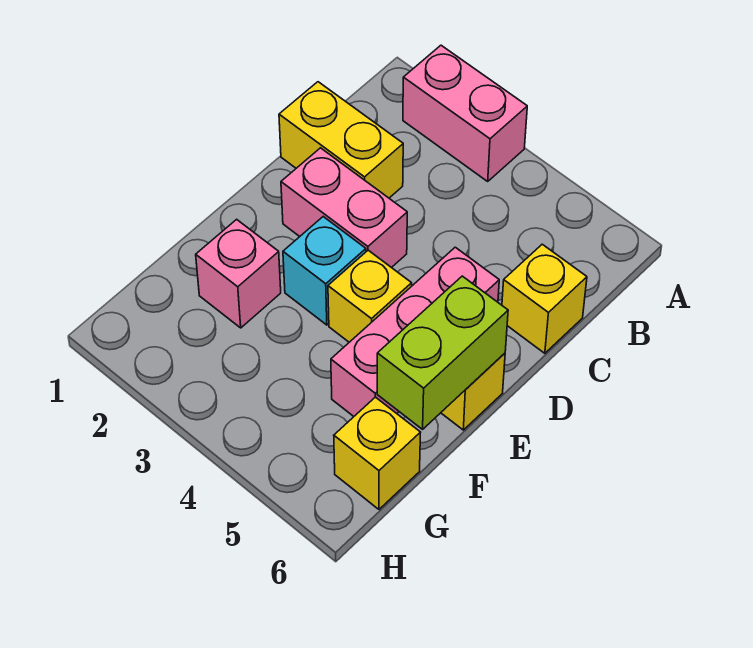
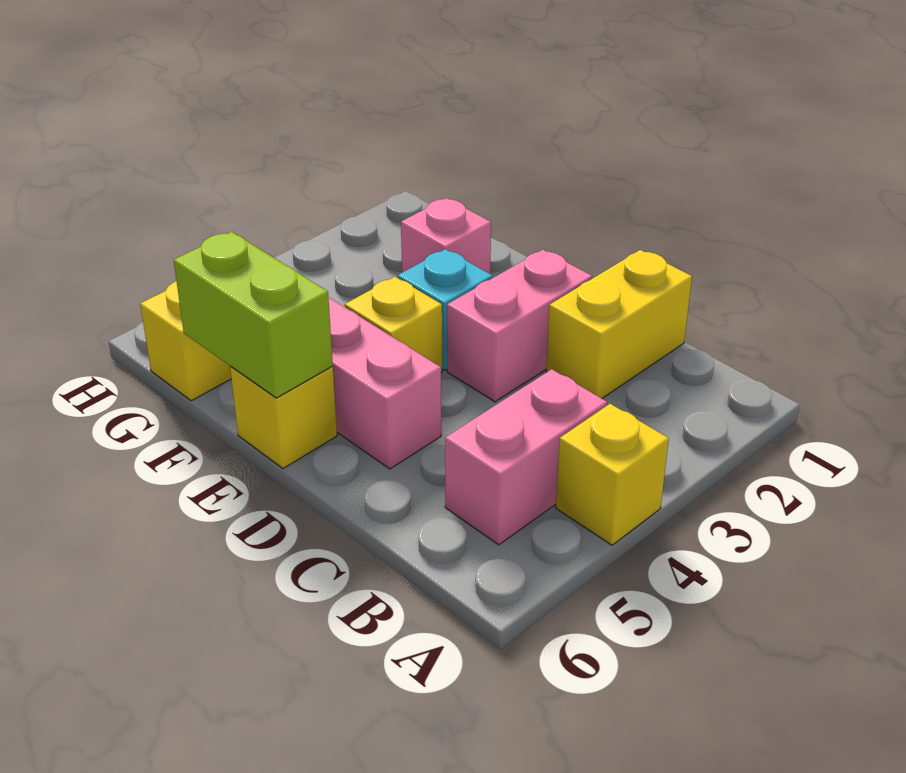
pink brick A2:A3 level 1 -> pink brick B4:B5 level 1
yellow brick C6 level 1 -> yellow brick A4 level 1

